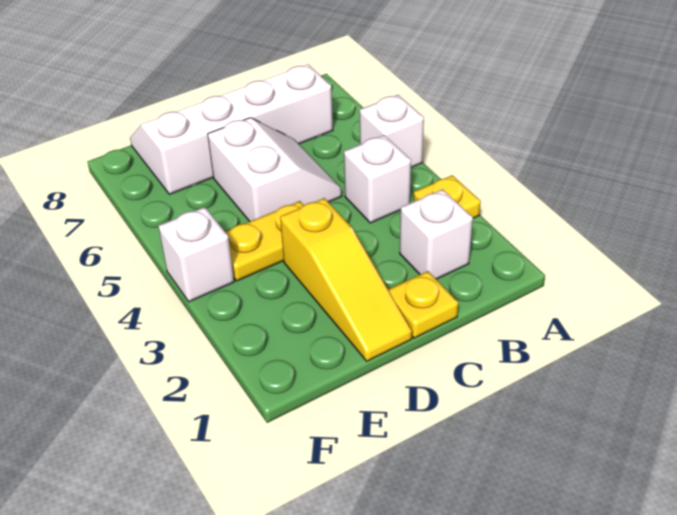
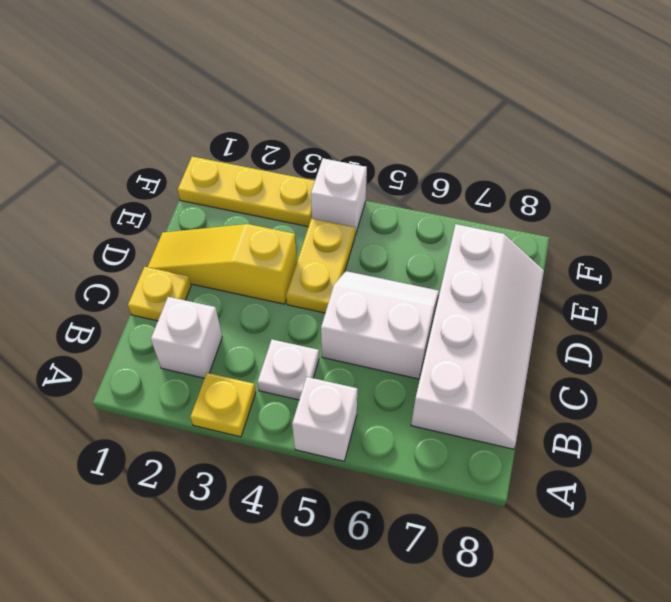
white brick B4 level 1 -> white plate B4 level 1
white slope C5:D6 level 1 top D -> white slope C5:D6 level 1 top C
none -> yellow plate F1:F3 level 1

